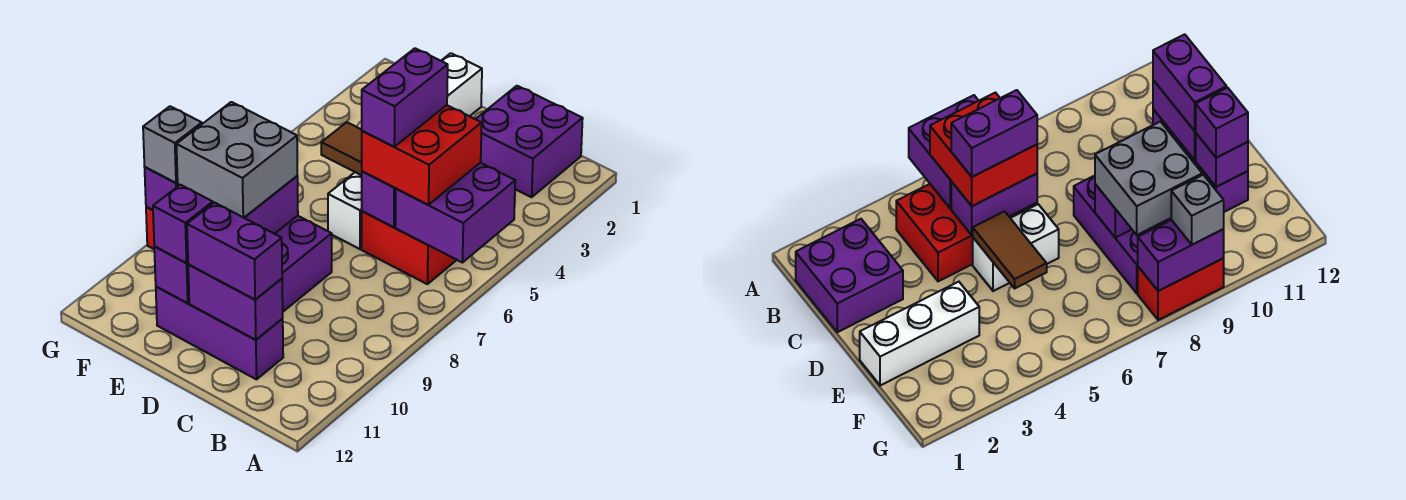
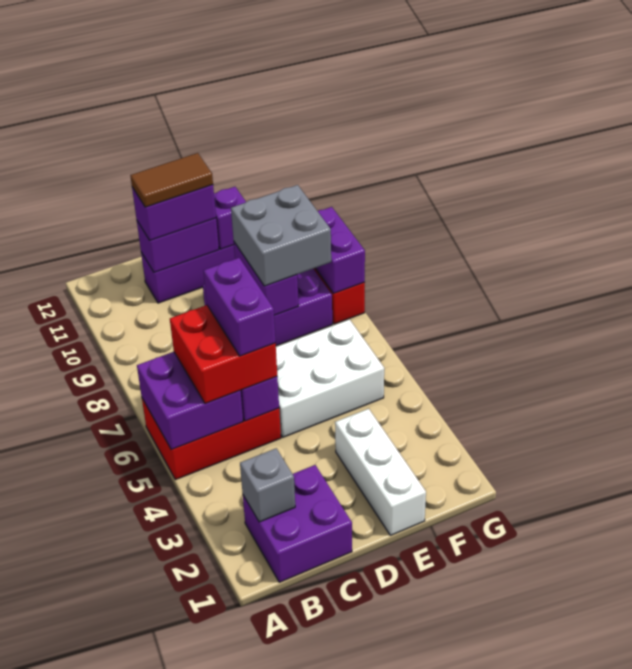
red brick B4:C6 level 1 -> red brick A5:C6 level 1
white brick D5:D6 level 1 -> white brick D5:F6 level 1
brown tile D5:E5 level 2 -> brown tile C11:D11 level 4
purple brick E11 level 3 -> none
grey brick G9 level 3 -> grey brick B2 level 2

